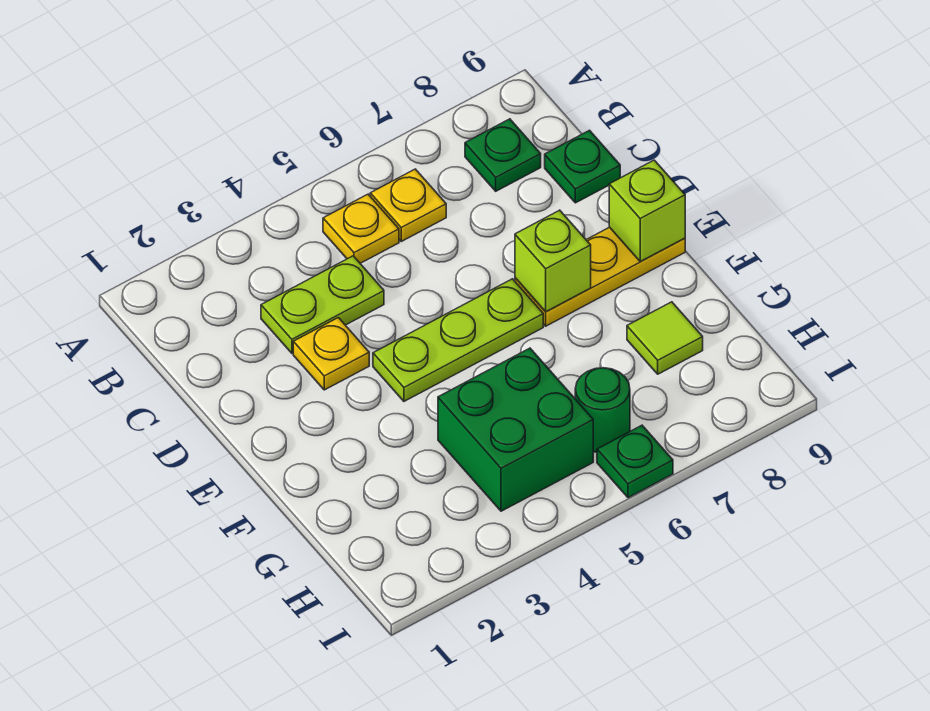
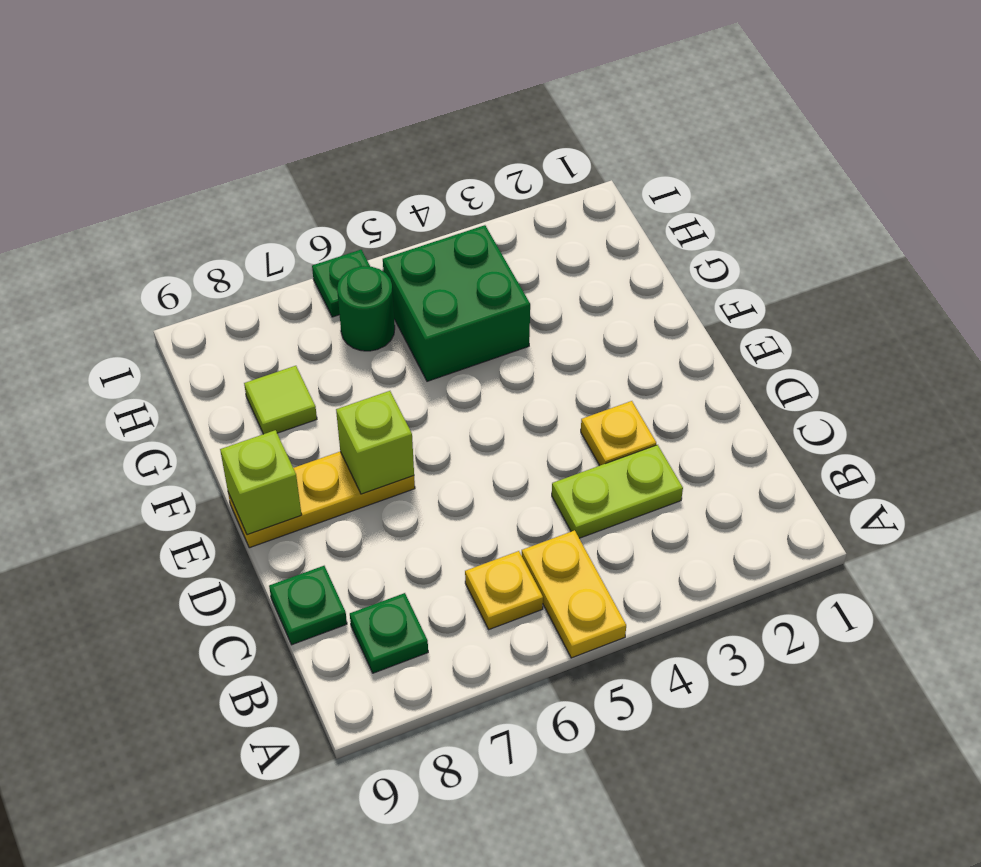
yellow plate B5 level 1 -> yellow plate A5:B5 level 1
lime plate E4:E6 level 1 -> none

